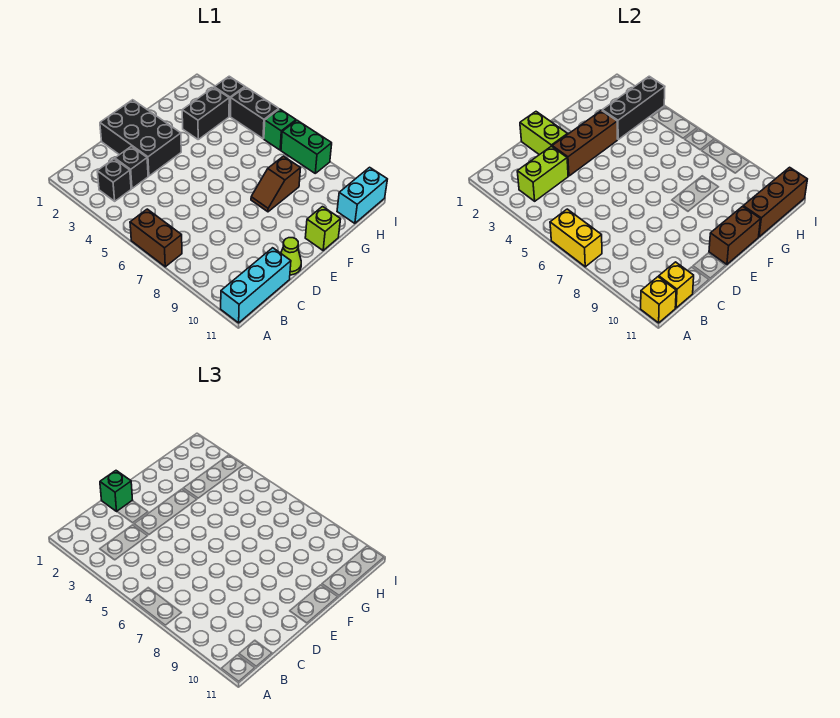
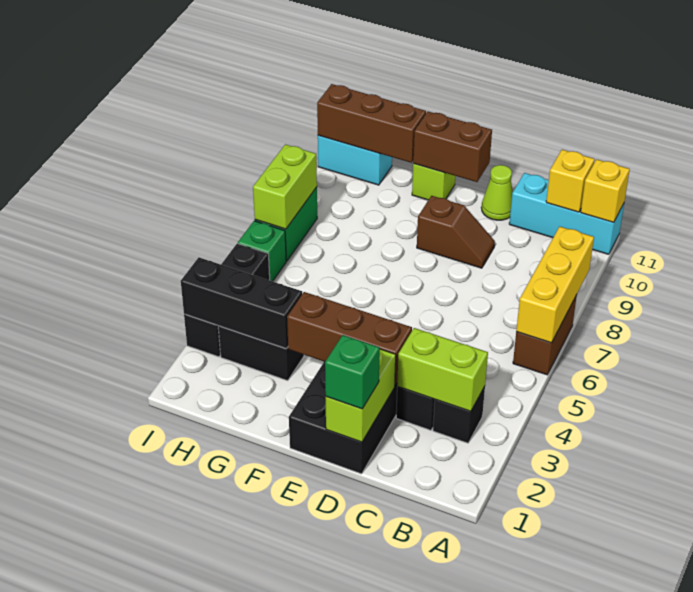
yellow brick A6:A7 level 2 -> yellow brick A6:A8 level 2
brown slope F8:G8 level 1 top G -> brown slope D9:E9 level 1 top E
none -> lime brick I7:I8 level 2

